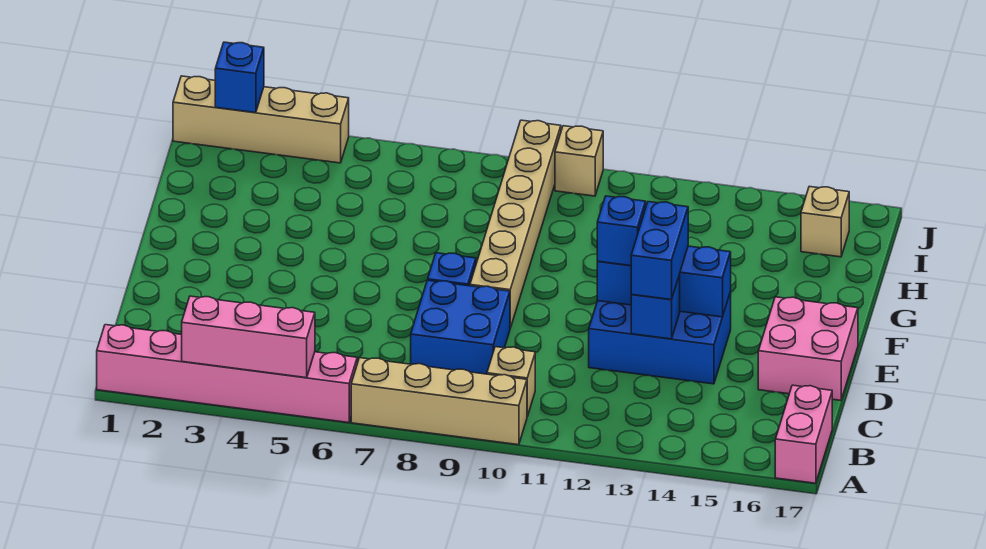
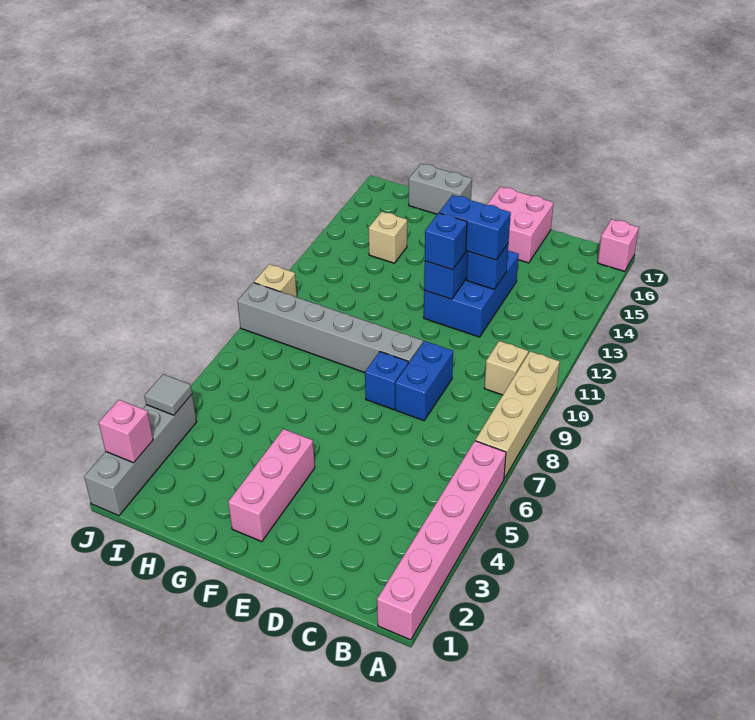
pink brick A3:A5 level 2 -> pink brick F2:F4 level 1
pink brick A17:B17 level 1 -> pink brick A17 level 1
blue brick C8:D9 level 1 -> blue brick D8:D9 level 1
tan brick E9:J9 level 1 -> grey brick E9:J9 level 1
none -> grey brick G17:H17 level 1
tan brick I16 level 1 -> tan brick H14 level 1
tan brick J1:J4 level 1 -> grey brick J1:J4 level 1
blue brick J2 level 2 -> pink brick J2 level 2
none -> grey tile J4 level 2

